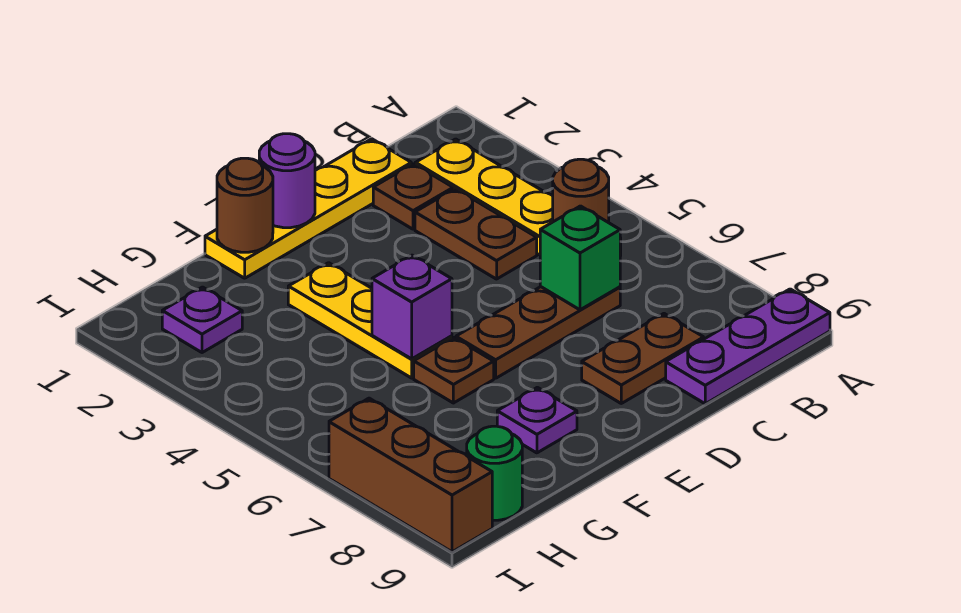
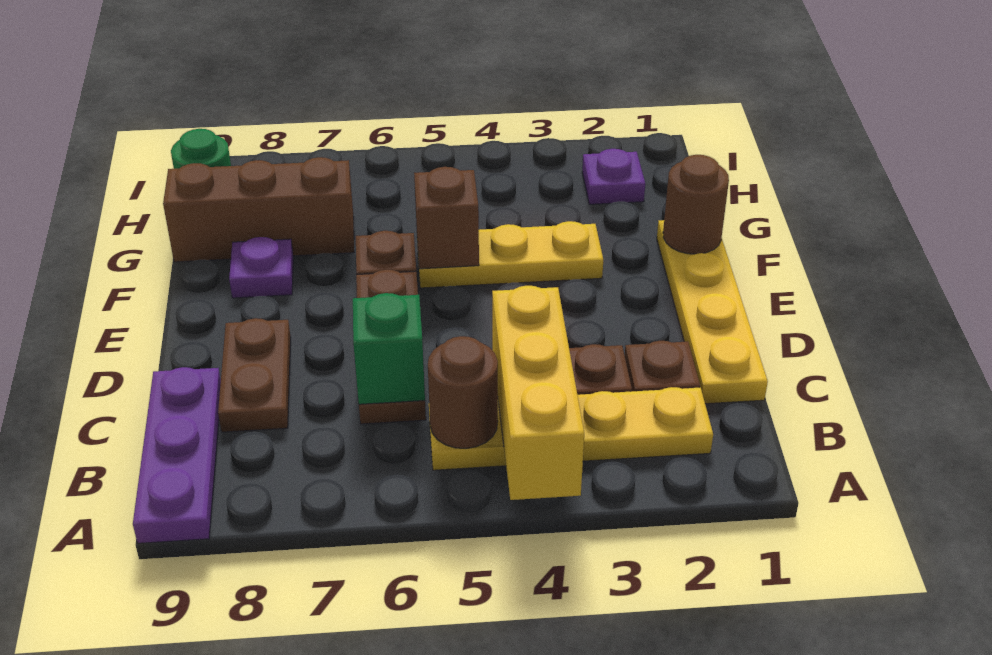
none -> yellow brick A4:C4 level 2
purple round brick E1 level 2 -> none
purple brick F5 level 2 -> brown brick F5 level 2
brown brick I7:I9 level 1 -> brown brick G7:G9 level 1

